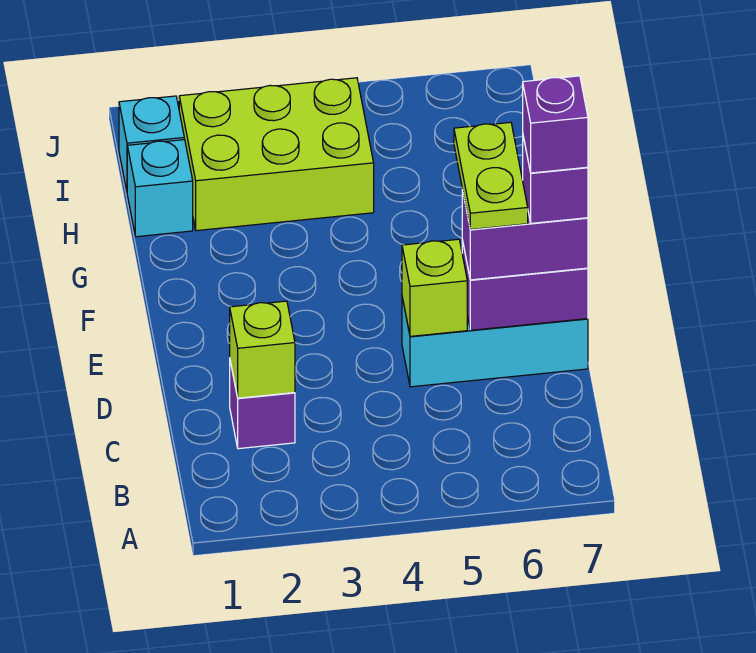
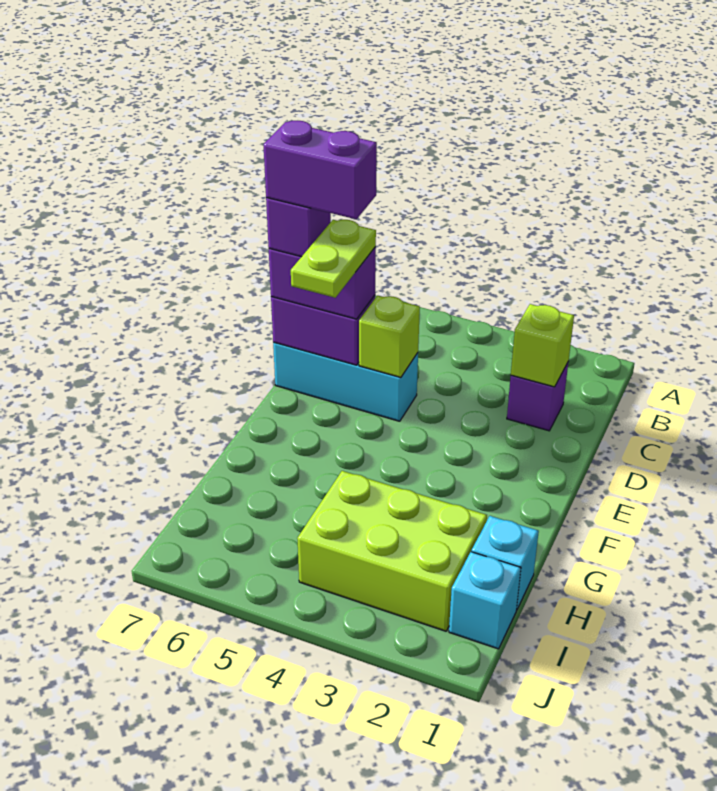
purple brick D7 level 5 -> purple brick D6:D7 level 5

